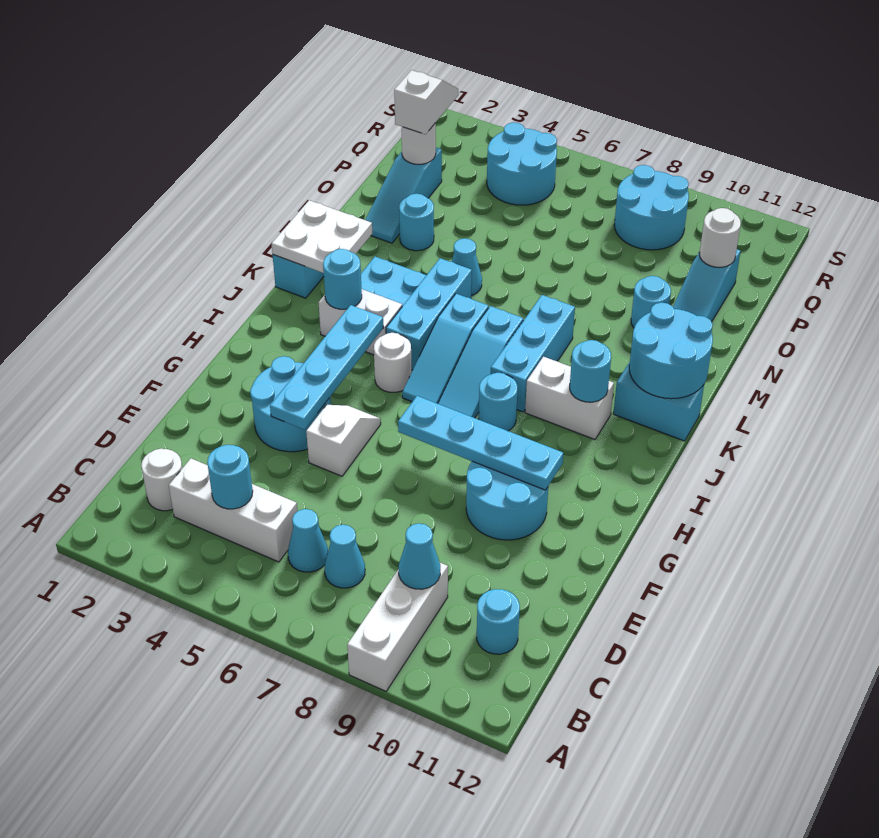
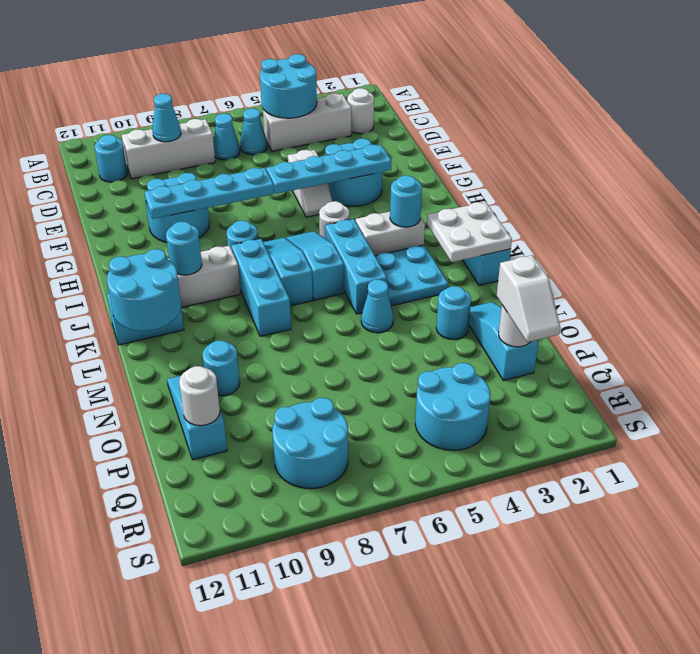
white brick A9:C9 level 1 -> white brick C8:C10 level 1
cyan round brick C4 level 2 -> cyan round brick B4:C5 level 2
cyan plate F4:I4 level 2 -> cyan plate G3:G6 level 2

